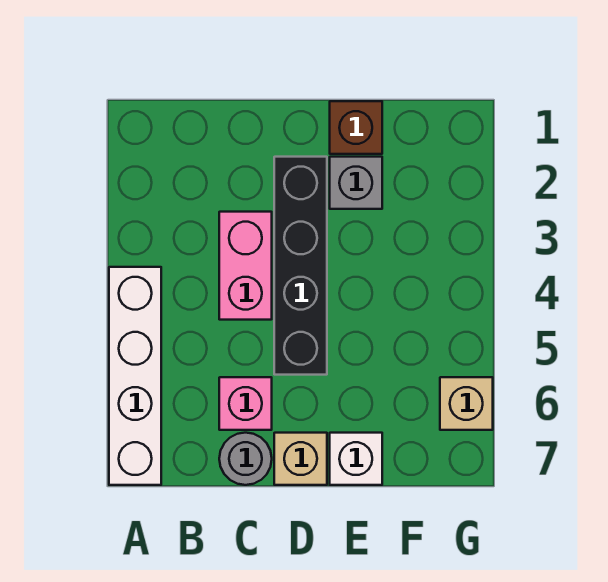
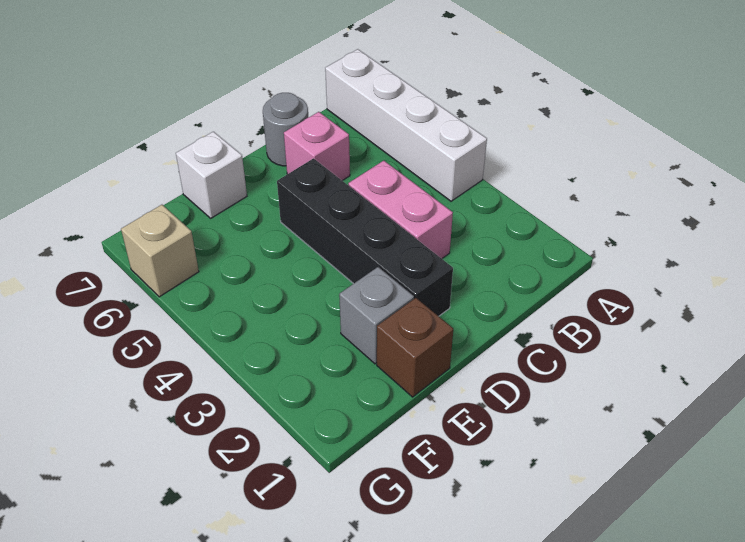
tan brick D7 level 1 -> none

